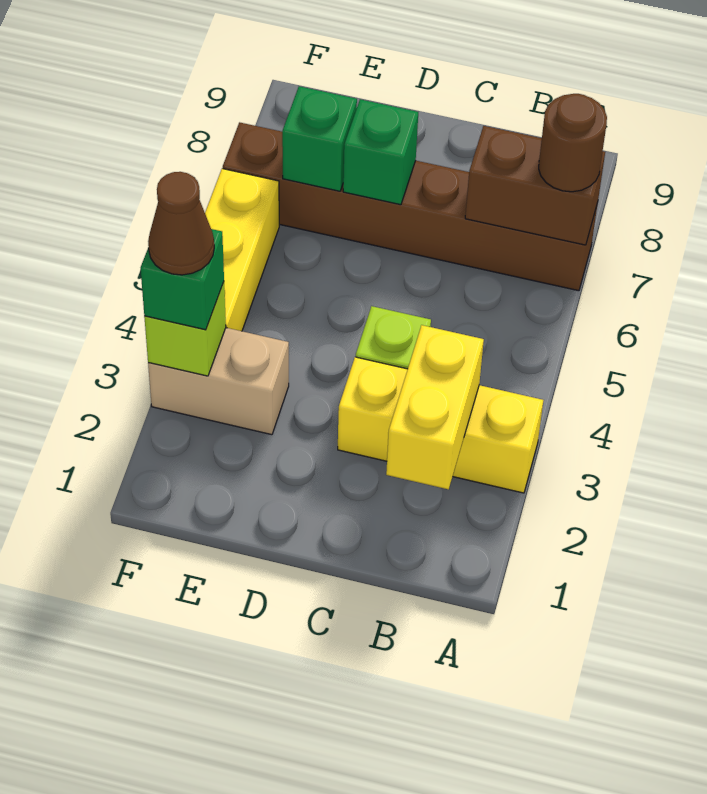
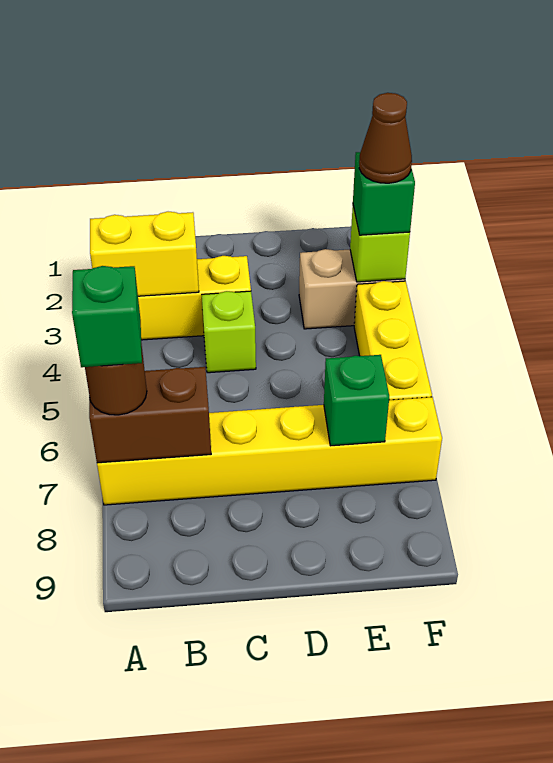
brown brick A7:F7 level 1 -> yellow brick A7:F7 level 1
yellow brick B2:B3 level 2 -> yellow brick A3:B3 level 2
green brick D7 level 2 -> green brick A7 level 4

